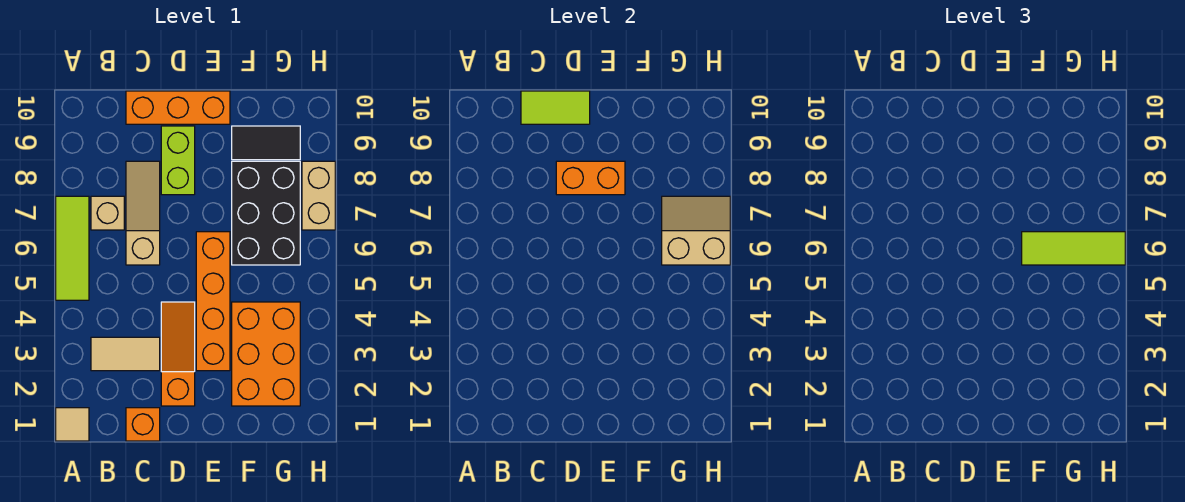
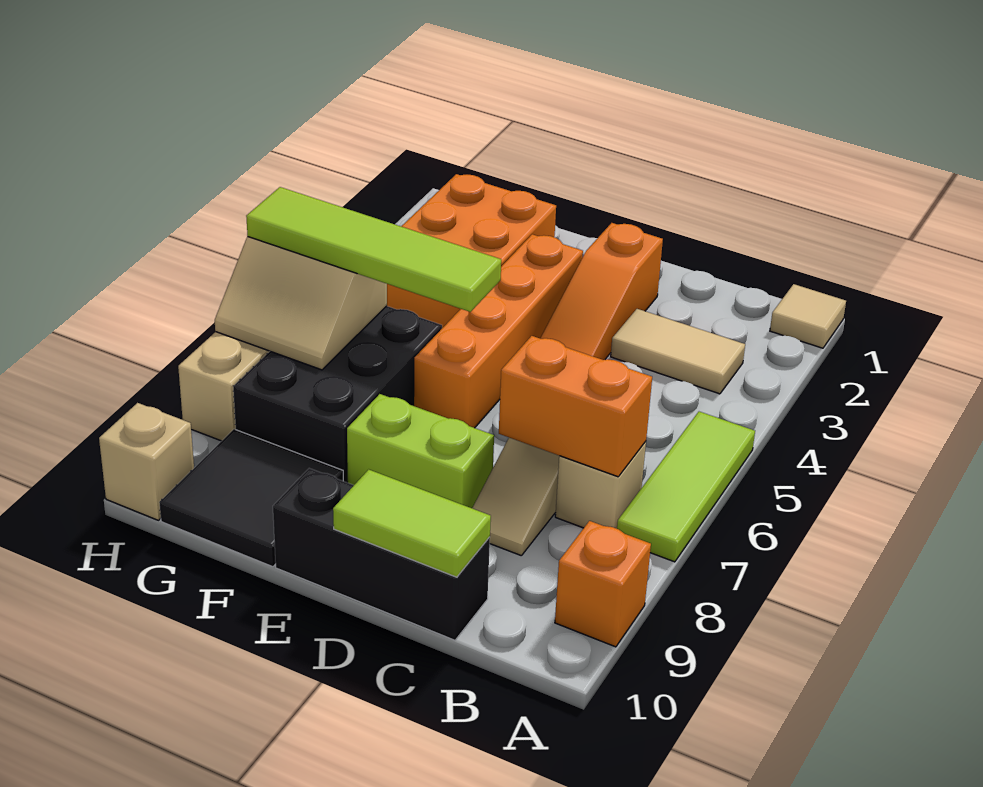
orange brick C1 level 1 -> orange brick A9 level 1
orange brick C10:E10 level 1 -> black brick C10:E10 level 1
lime brick D8:D9 level 1 -> lime brick D8:E8 level 1
orange brick D8:E8 level 2 -> orange brick B7:C7 level 2
lime tile F6:H6 level 3 -> lime tile E6:H6 level 3
black tile F9:G9 level 1 -> black tile F9:G10 level 1
none -> tan brick H10 level 1

